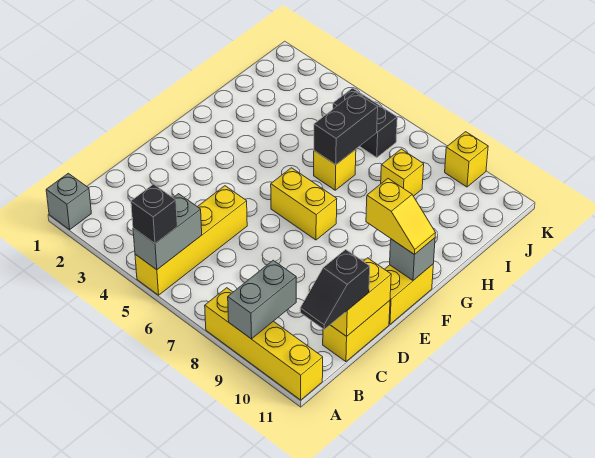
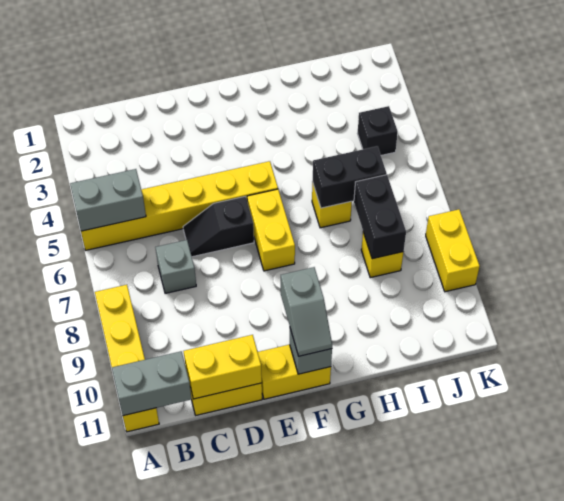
grey brick A1 level 1 -> grey brick C7 level 1
yellow brick A5:D5 level 1 -> yellow brick A5:F5 level 1
black brick A5 level 3 -> black brick J4 level 1
grey brick A9:B9 level 2 -> grey brick A11:B11 level 2
black slope B11:C11 level 3 top C -> black slope D6:E6 level 1 top E
yellow slope F10:F11 level 3 top 10 -> grey slope F10:F11 level 3 top 10
black brick J5:J6 level 1 -> black brick I7:I8 level 2
yellow brick K9 level 1 -> yellow brick K8:K9 level 1

